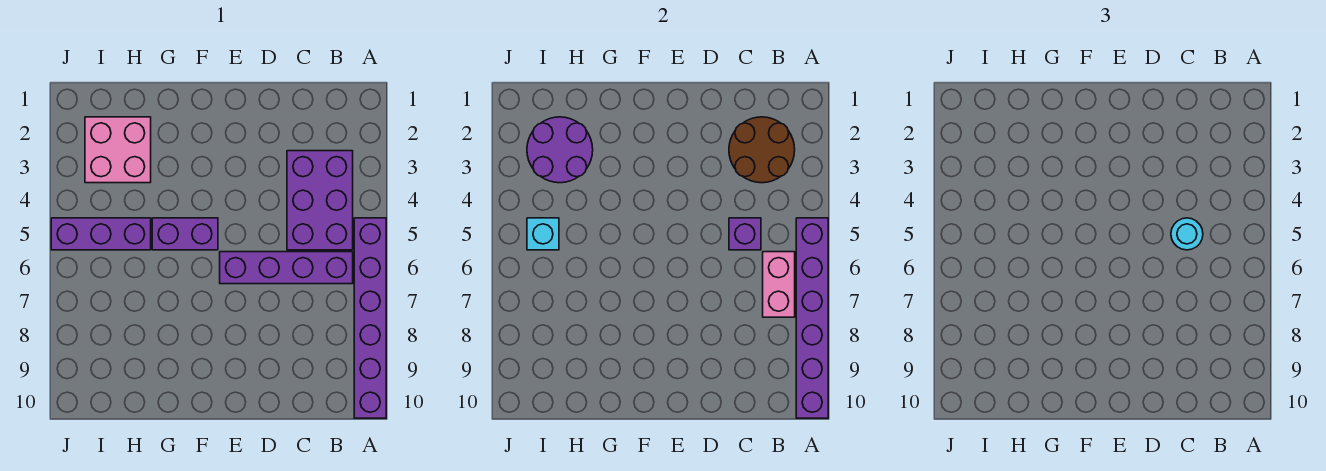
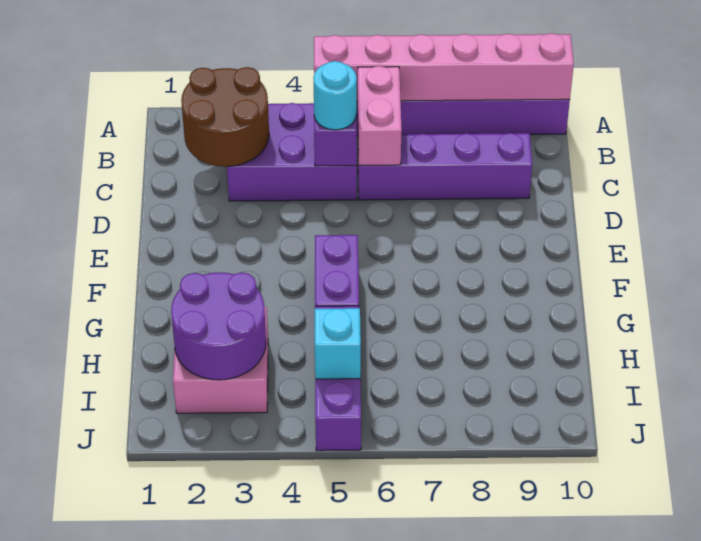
purple brick A5:A10 level 2 -> pink brick A5:A10 level 2
purple brick B6:E6 level 1 -> purple brick C6:C9 level 1
pink brick B6:B7 level 2 -> pink brick B6:C6 level 2

